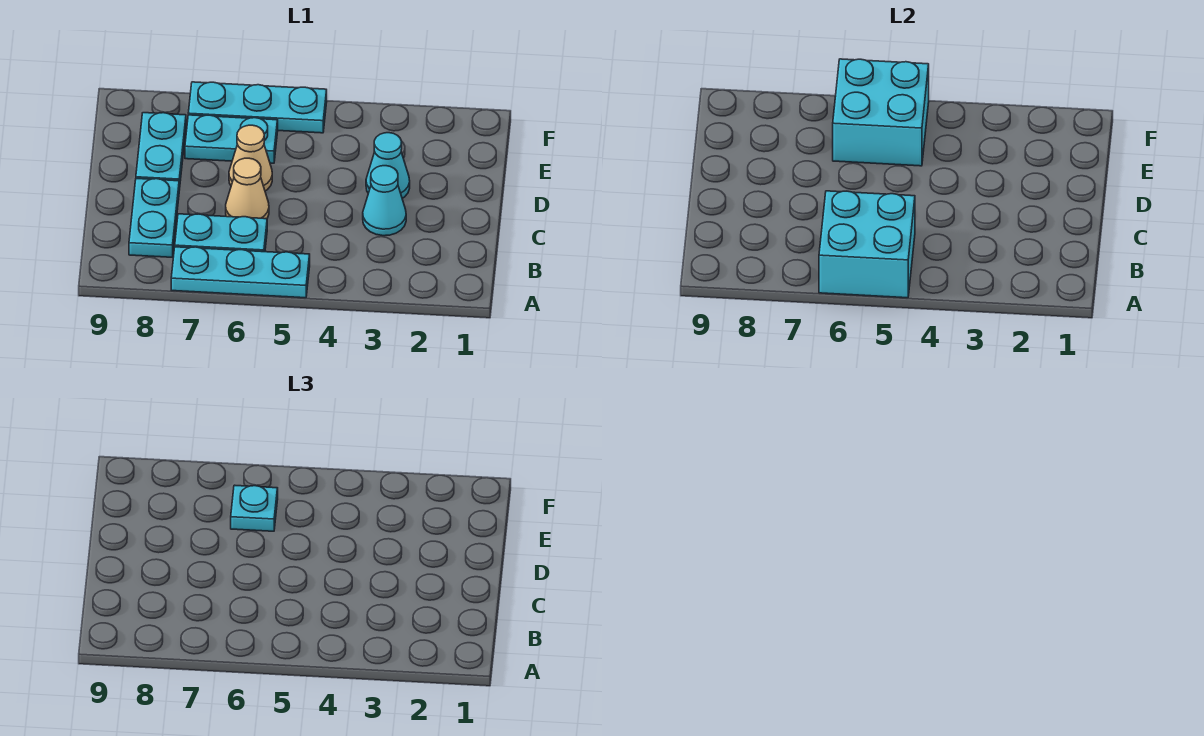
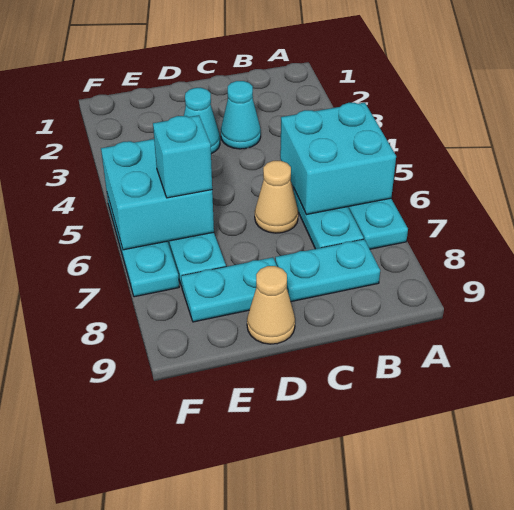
tan cone D6 level 1 -> tan cone D9 level 1
cyan plate E6 level 3 -> cyan brick E6 level 3

